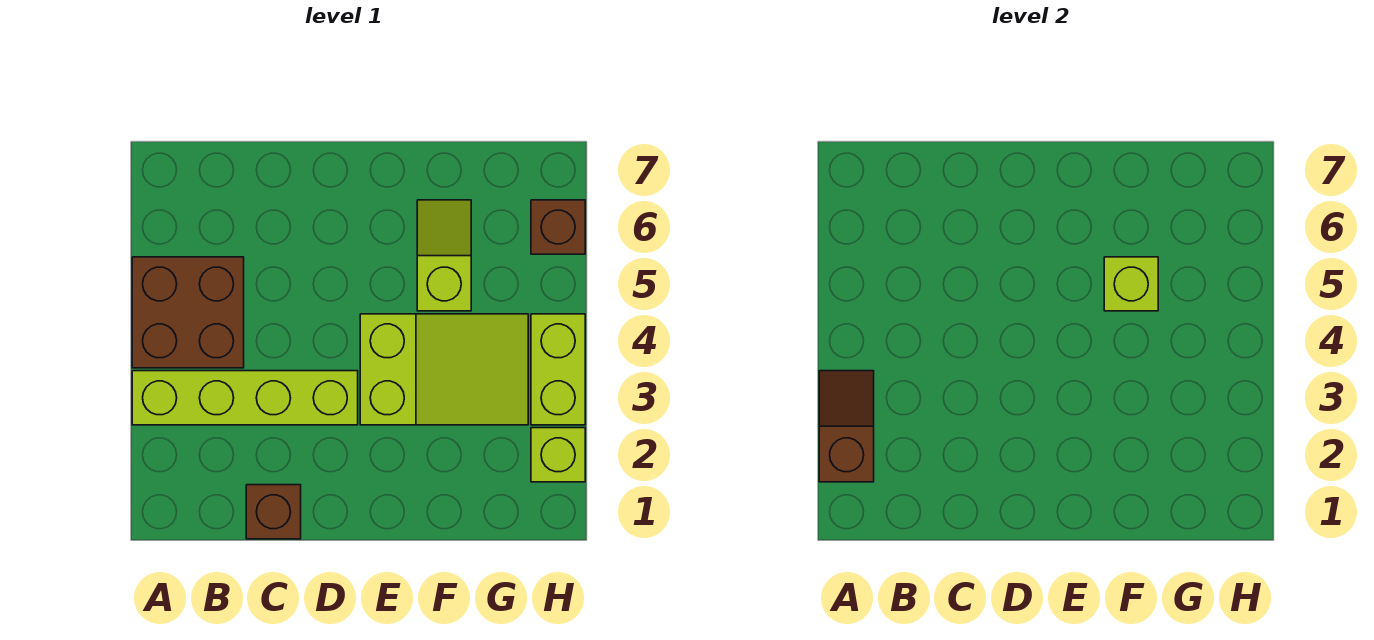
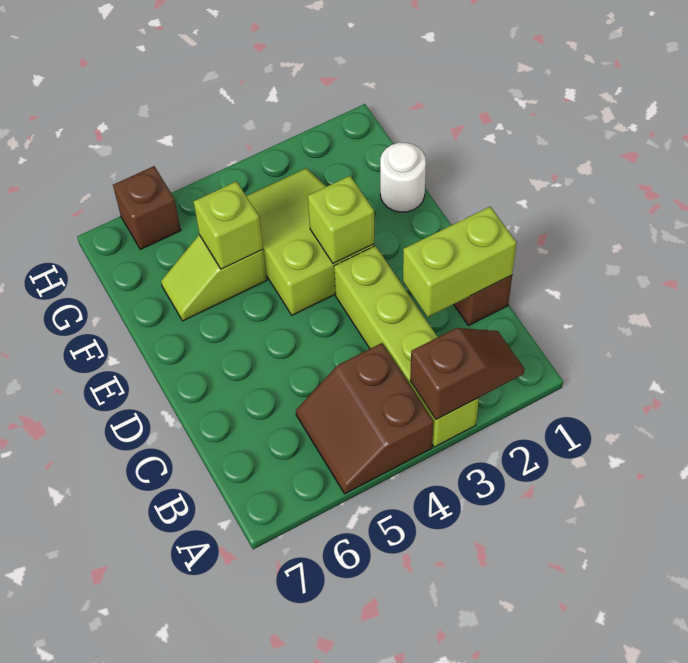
brown slope A2:A3 level 2 top 2 -> brown slope A2:A3 level 2 top 3
brown brick A4:B5 level 1 -> brown slope A4:B5 level 1 top 4
none -> white round brick F1 level 1
lime brick H2 level 1 -> lime brick E3 level 2
lime brick H3:H4 level 1 -> lime brick C1:C2 level 2

